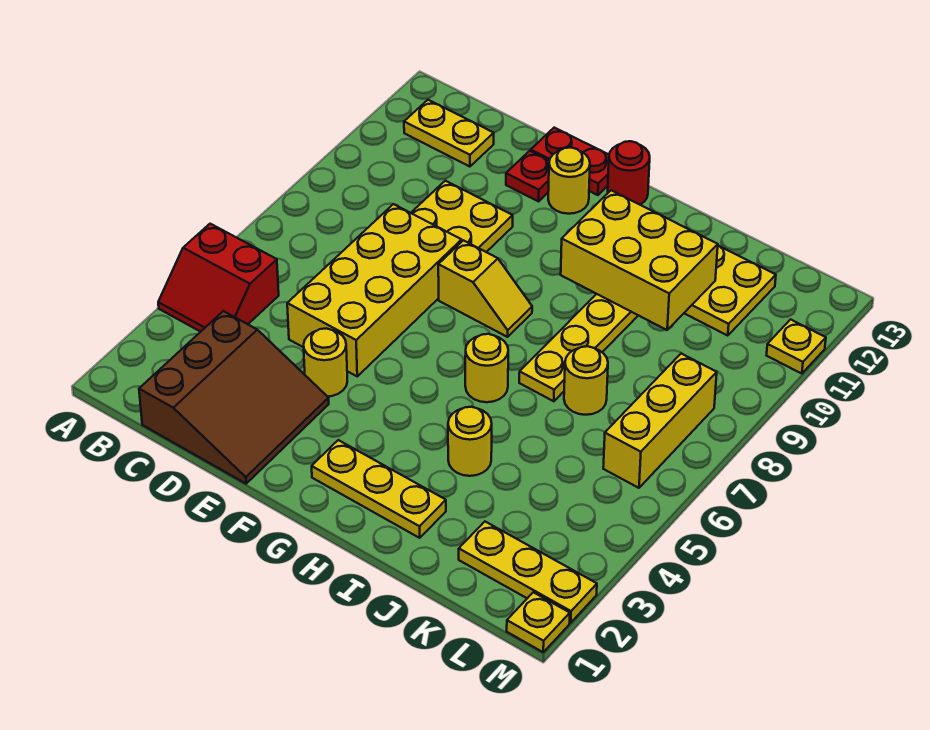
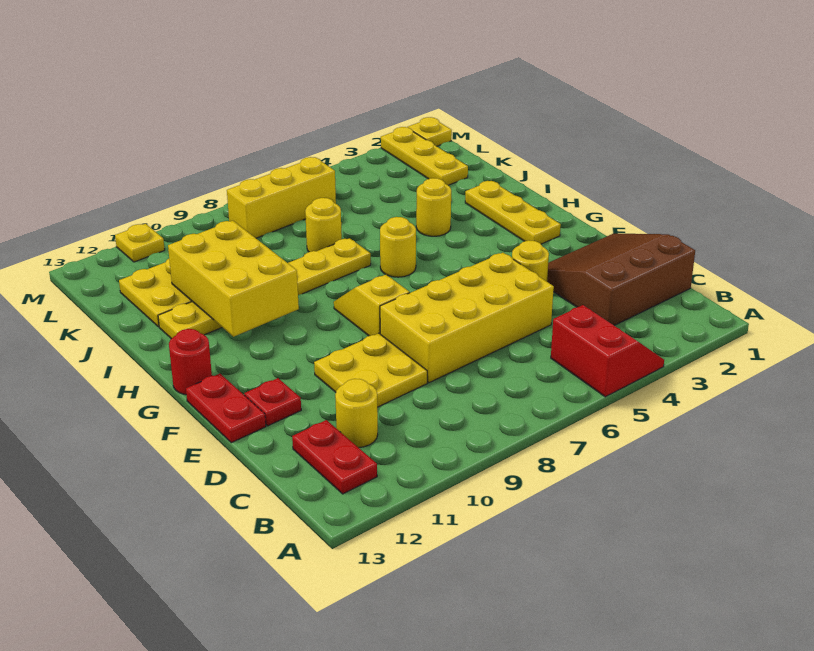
yellow plate B12:C12 level 1 -> red plate B12:C12 level 1
yellow round brick F12 level 1 -> yellow round brick C11 level 1

